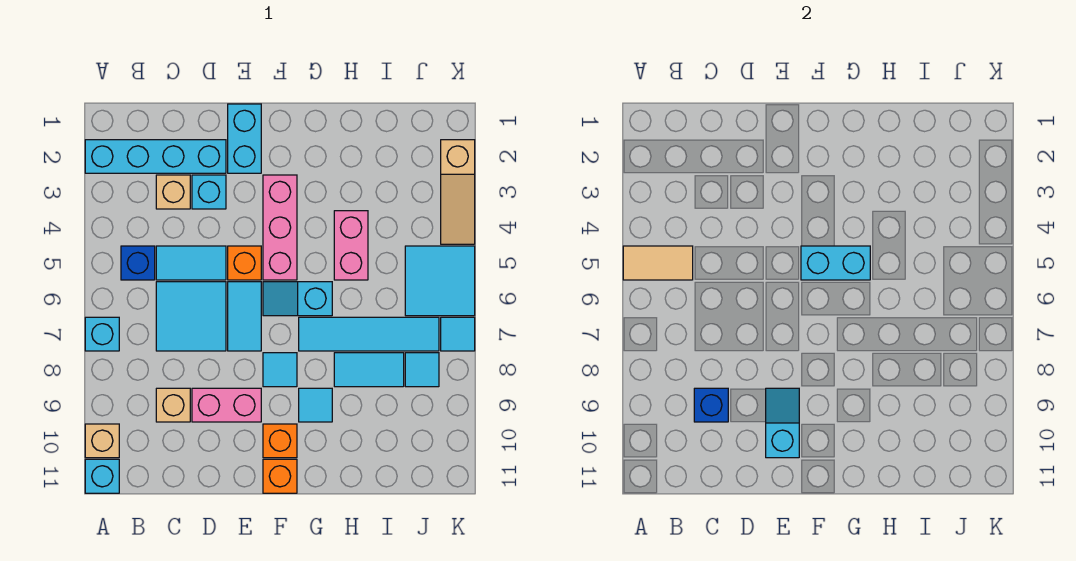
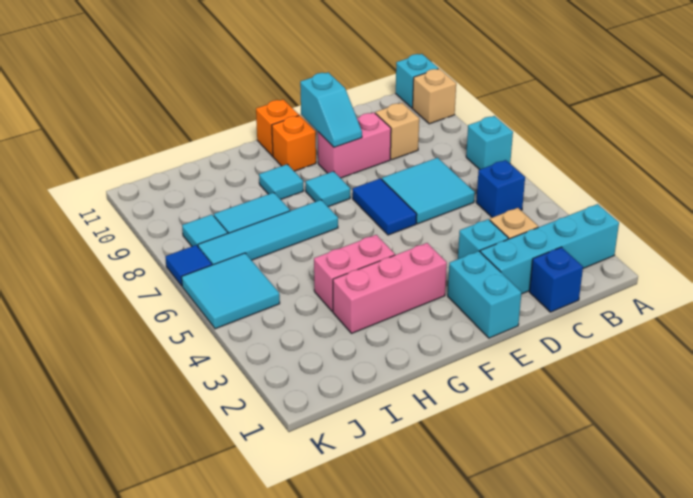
tan tile A5:B5 level 2 -> none
cyan tile C5:D5 level 1 -> none
blue brick C9 level 2 -> blue brick C1 level 1
orange brick E5 level 1 -> none
cyan tile E6:E7 level 1 -> blue tile E6:E7 level 1
pink brick F3:F5 level 1 -> pink brick F3:H3 level 1
cyan brick F5:G5 level 2 -> none
cyan slope F6:G6 level 1 top G -> none
pink brick H4:H5 level 1 -> pink brick G4:H4 level 1
tan slope K2:K4 level 1 top 2 -> none
cyan tile K7 level 1 -> blue tile K7 level 1

